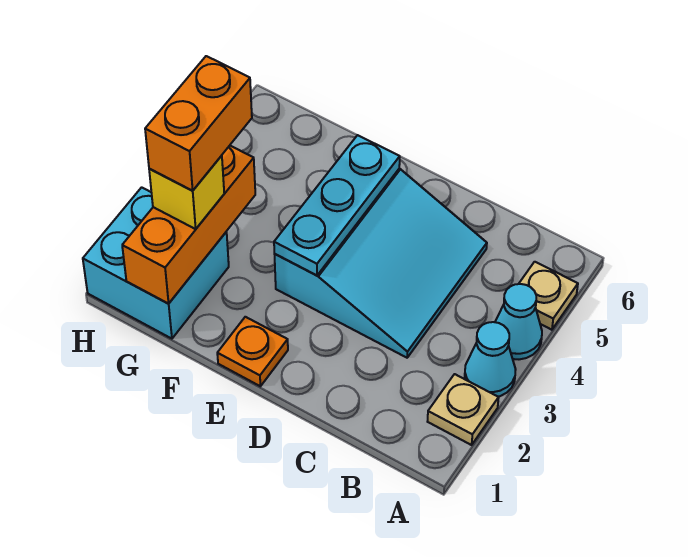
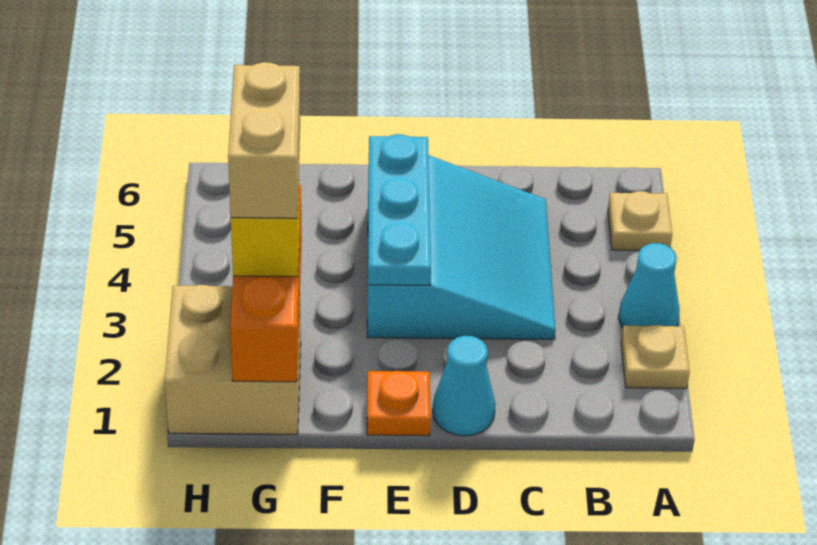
cyan cone A4 level 1 -> cyan cone D1 level 1
cyan brick G1:H2 level 1 -> tan brick G1:H2 level 1
orange brick G2:G3 level 4 -> tan brick G2:G3 level 4

